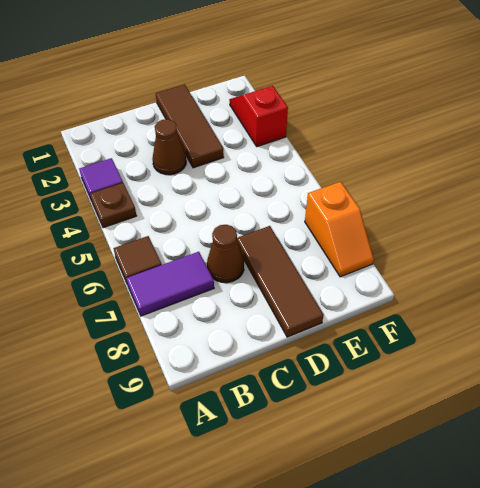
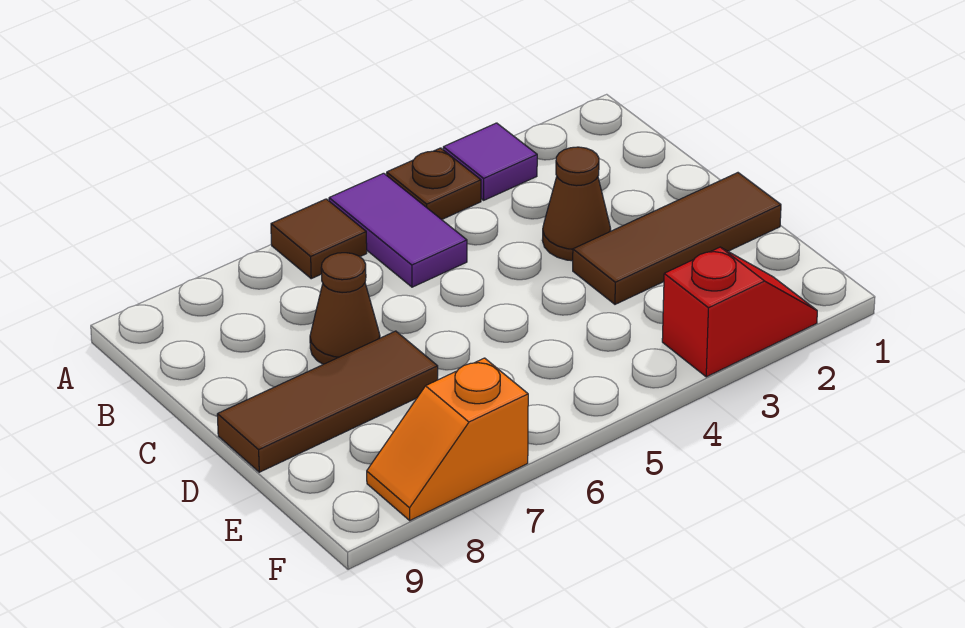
purple tile A7:B7 level 1 -> purple tile A5:B5 level 1

